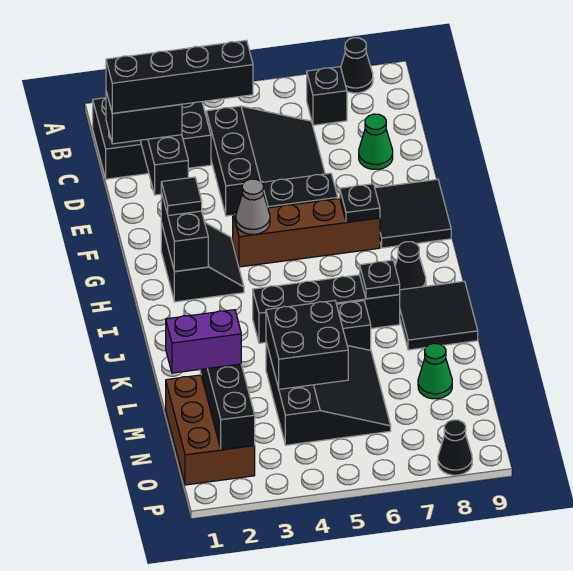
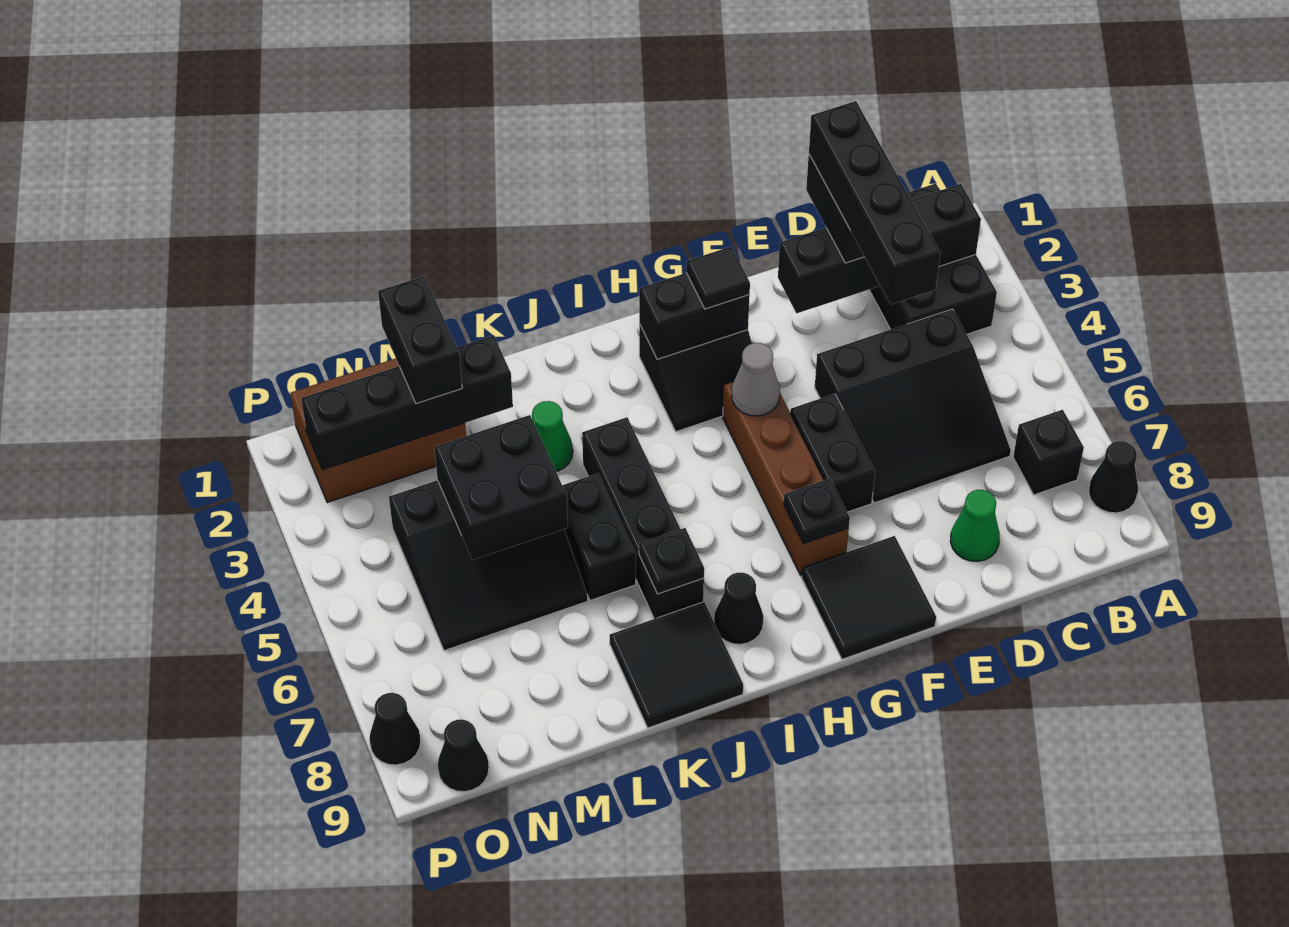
purple brick M1:M2 level 3 -> black brick M1:M2 level 3
green cone M8 level 1 -> green cone K3 level 1
none -> black cone O9 level 1

